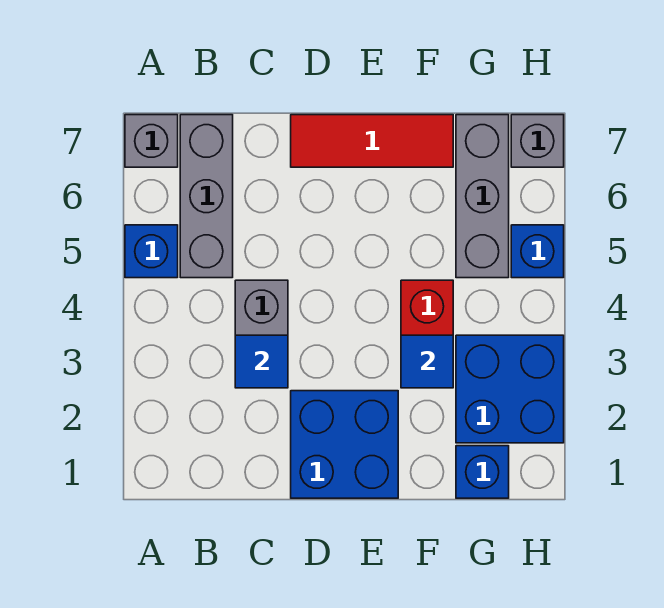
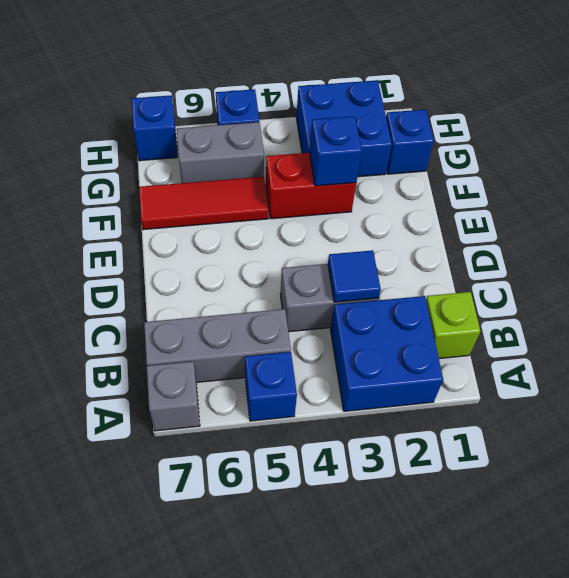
none -> lime brick B1 level 1
blue brick D1:E2 level 1 -> blue brick A2:B3 level 1
red tile D7:F7 level 1 -> red tile F5:F7 level 1
blue tile F3 level 2 -> blue brick F3 level 2
grey brick G5:G7 level 1 -> grey brick G5:G6 level 1
grey brick H7 level 1 -> blue brick H7 level 1

